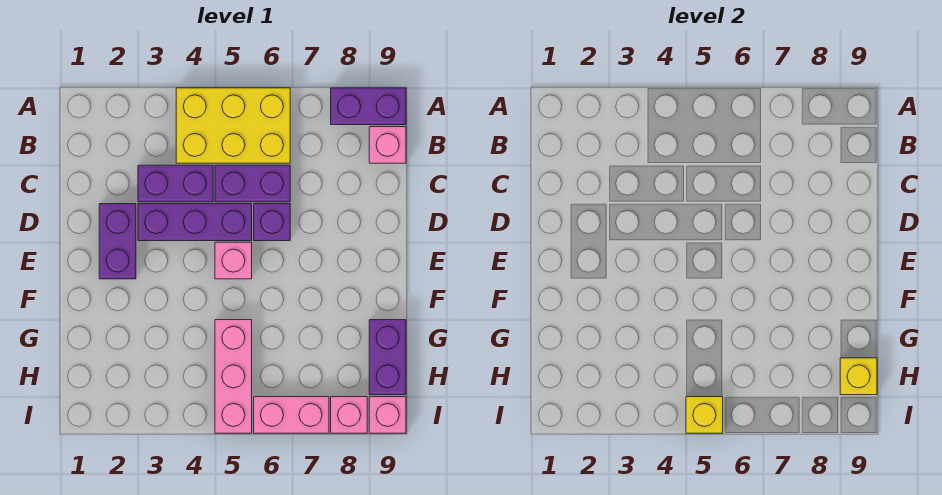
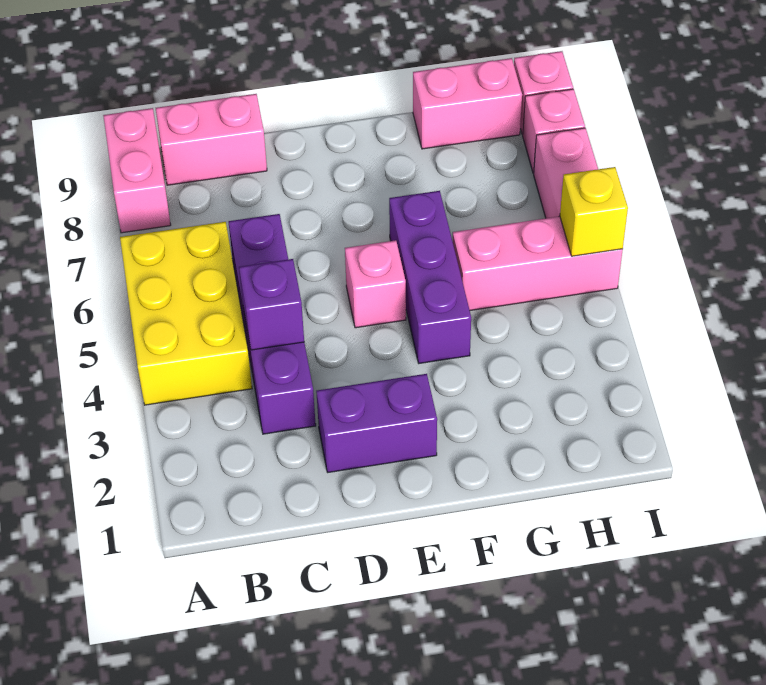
purple brick A8:A9 level 1 -> pink brick A8:A9 level 1
pink brick B9 level 1 -> pink brick B9:C9 level 1
purple brick D3:D5 level 1 -> purple brick F4:F6 level 1
purple brick D6 level 1 -> purple brick C4 level 2
purple brick G9:H9 level 1 -> pink brick G9:H9 level 1
yellow brick H9 level 2 -> none

